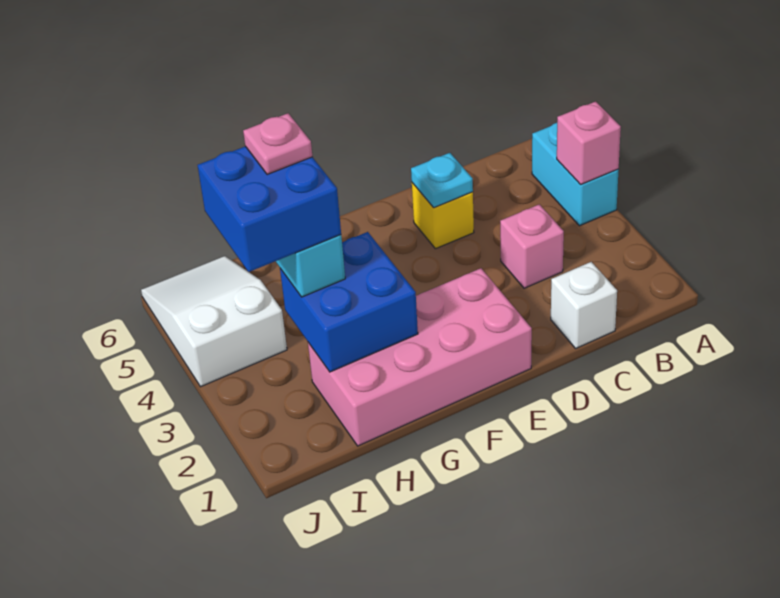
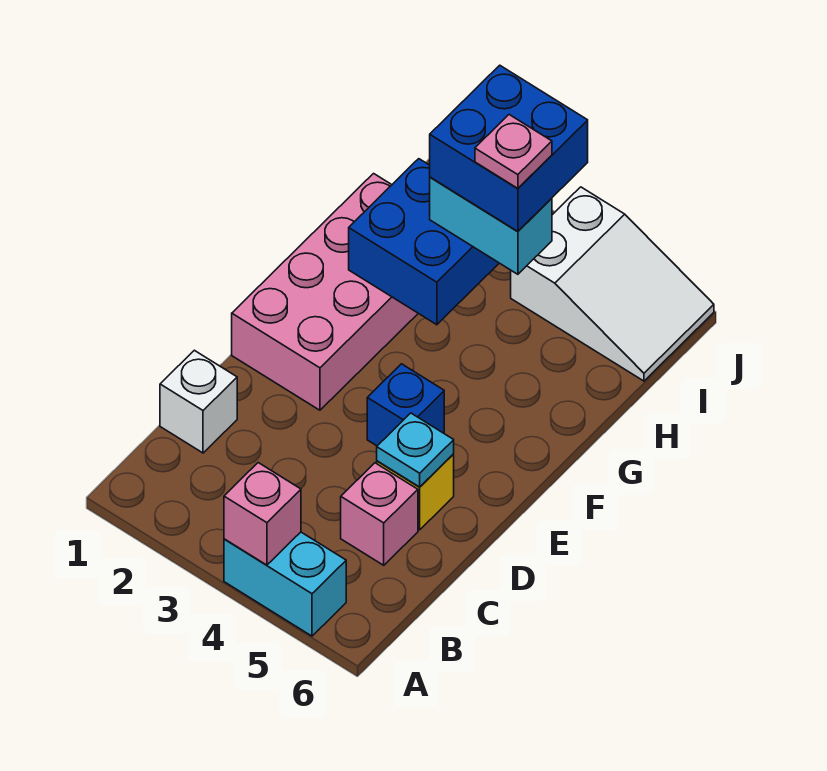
pink brick C3 level 1 -> pink brick C5 level 1
none -> blue brick E4 level 1

